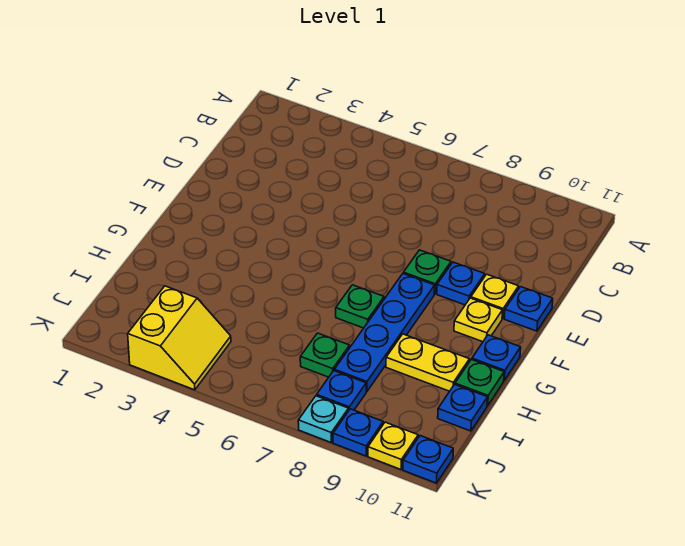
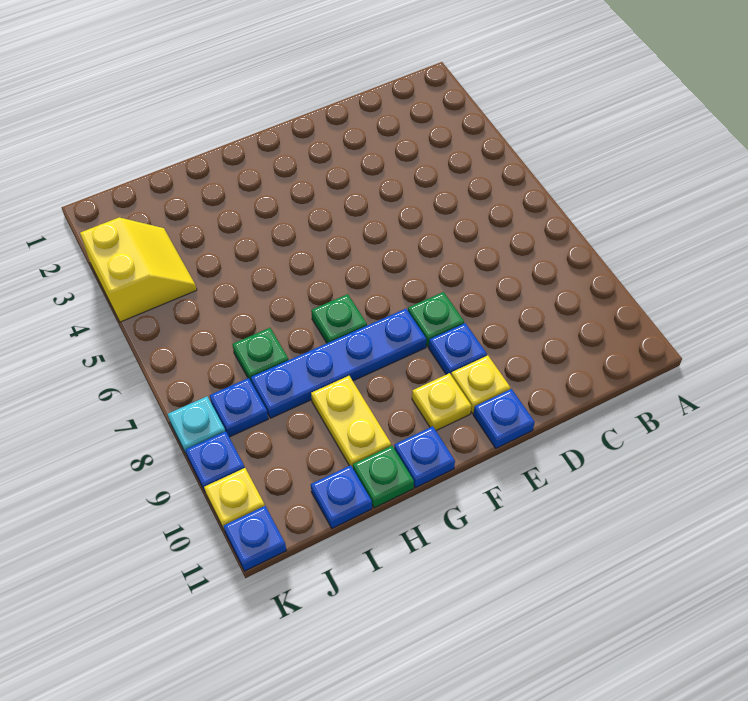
yellow slope J3:K4 level 1 top 3 -> yellow slope J3:K4 level 1 top K

